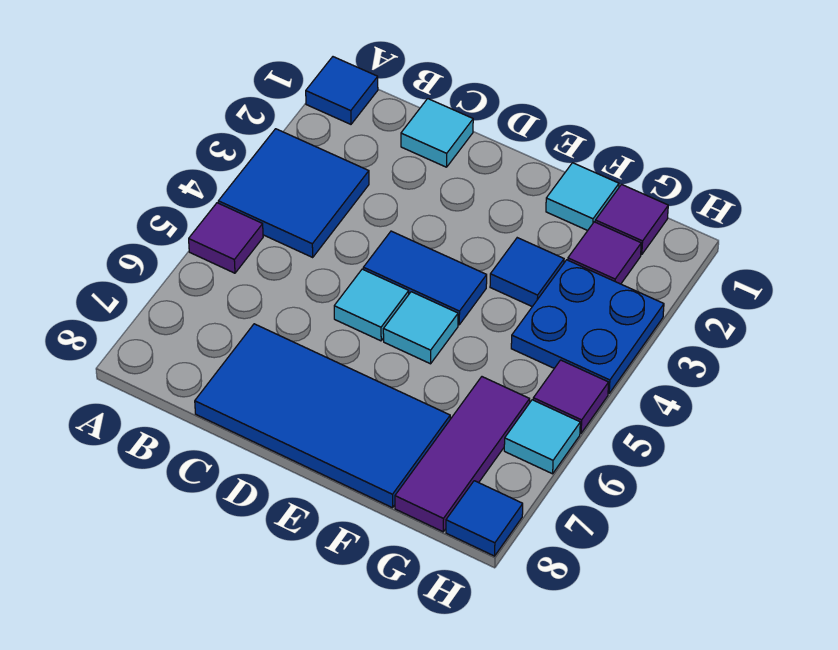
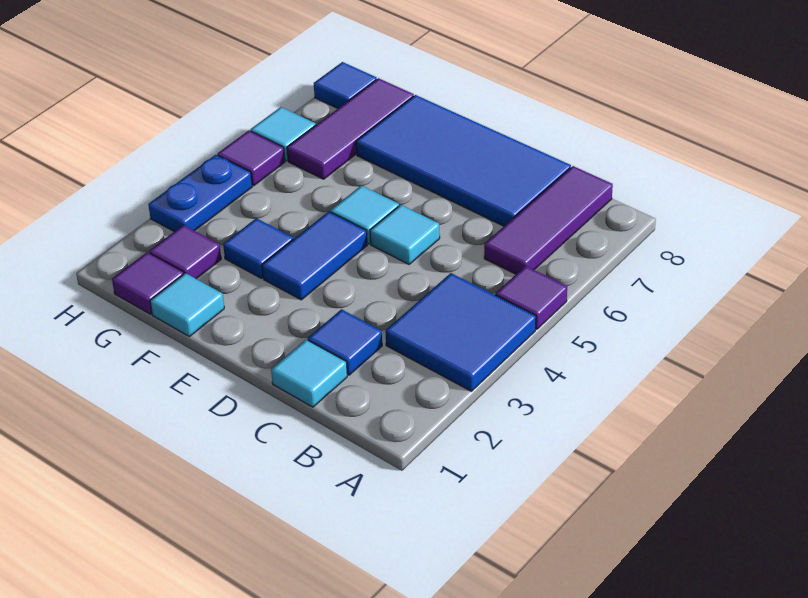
blue tile A1 level 1 -> blue tile C2 level 1
none -> purple tile B6:B8 level 1
blue tile D4:E4 level 1 -> blue tile E3:E4 level 1
blue plate G3:H4 level 1 -> blue plate H3:H4 level 1

